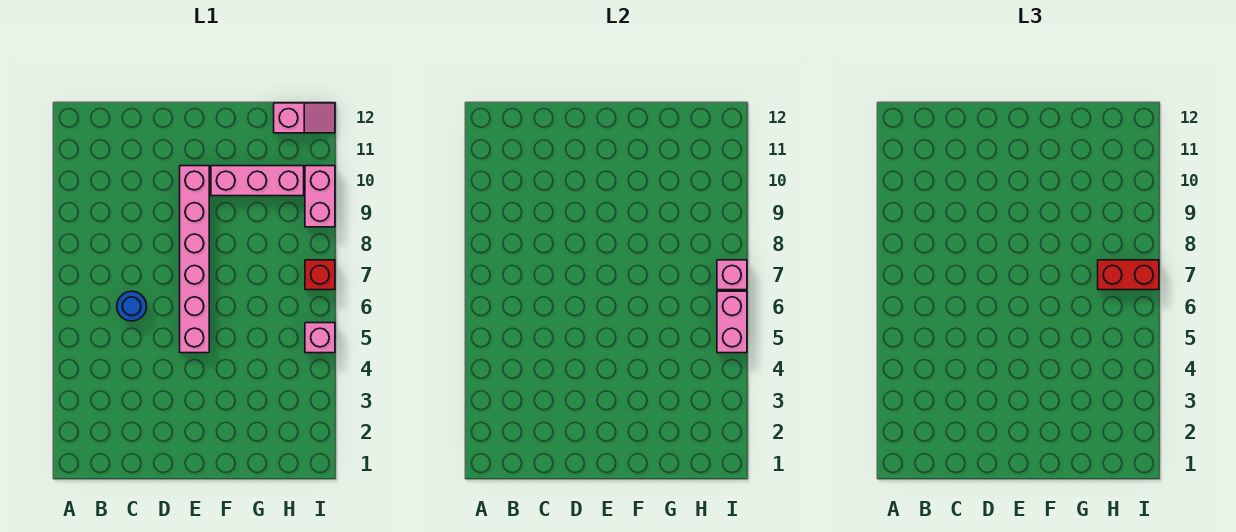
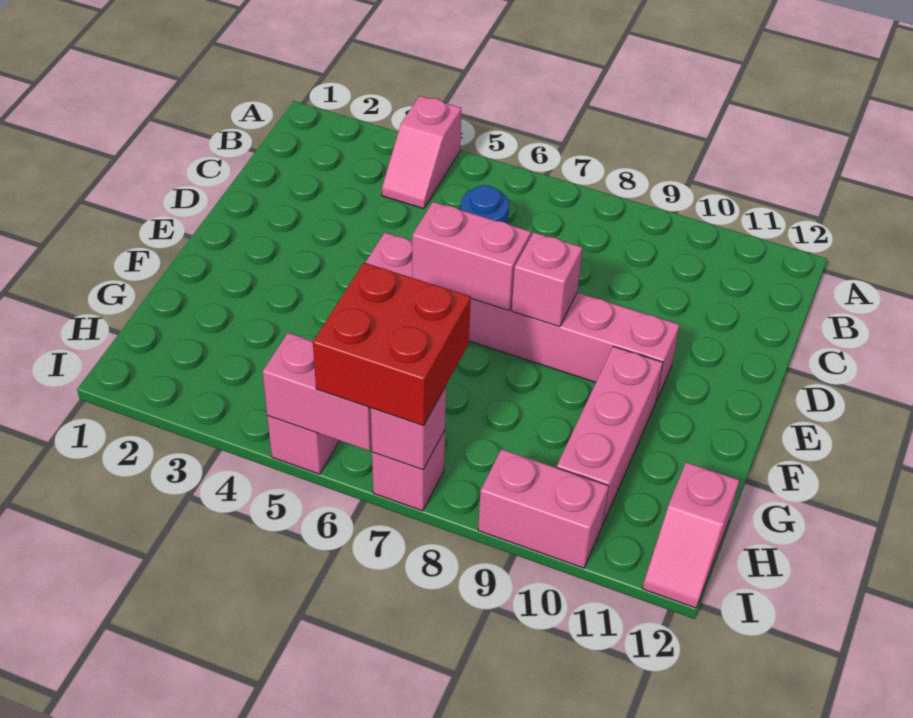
none -> pink slope A4:B4 level 1 top A
none -> pink brick E6:E7 level 2
none -> pink brick E8 level 2
red brick H7:I7 level 3 -> red brick H6:I7 level 3
red brick I7 level 1 -> pink brick I7 level 1

